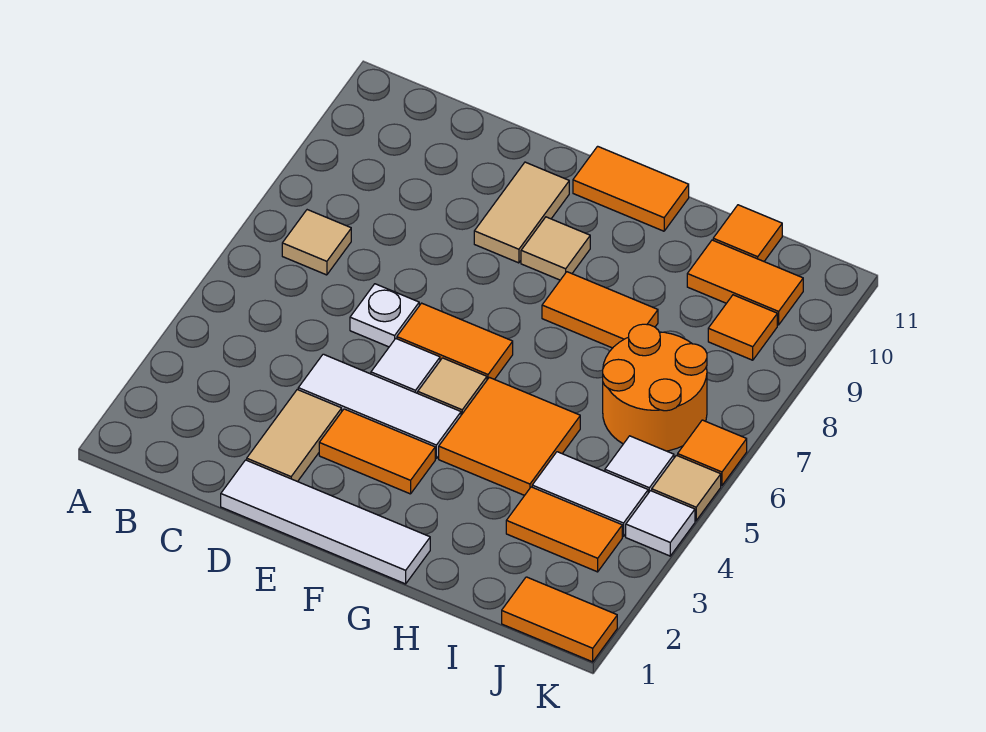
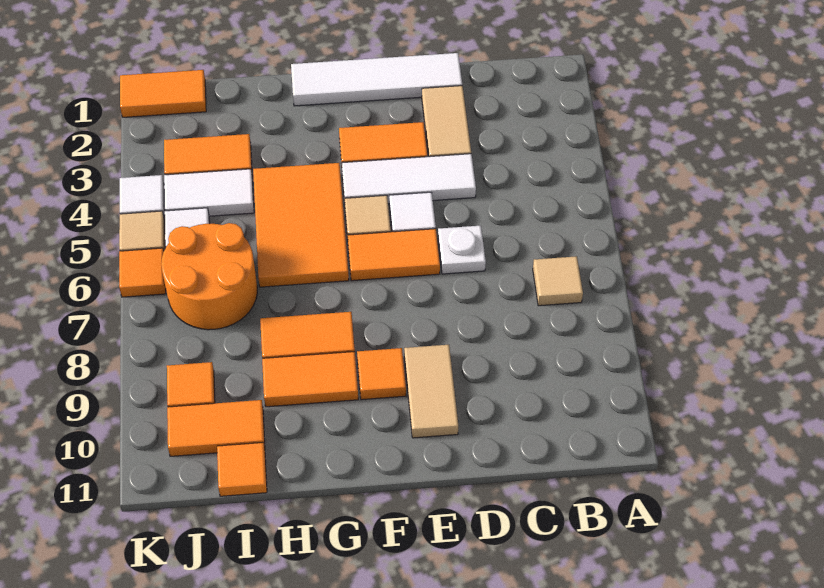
tan tile F9 level 1 -> orange tile F9 level 1
orange tile F11:G11 level 1 -> orange tile G9:H9 level 1
orange tile G4:H5 level 1 -> orange tile G4:H6 level 1

